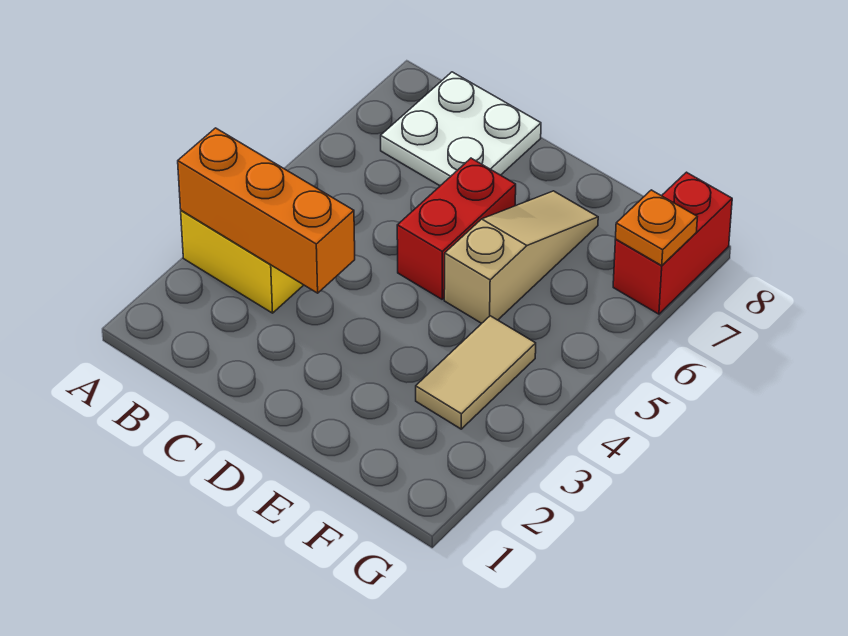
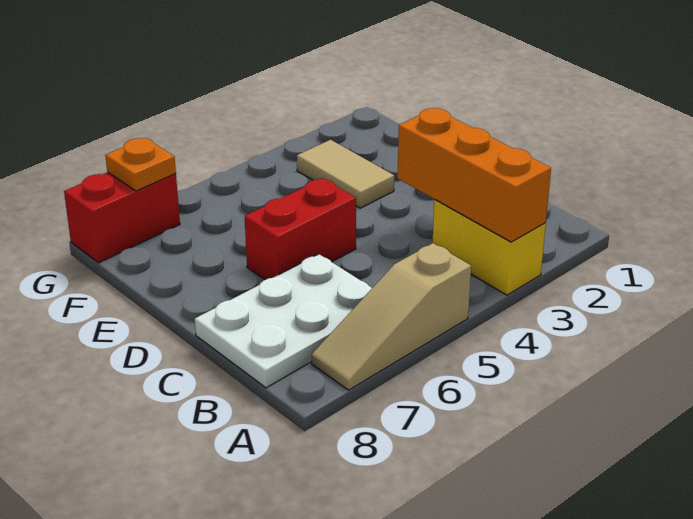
white plate B7:C8 level 1 -> white plate B6:C8 level 1
tan slope E5:E7 level 1 top 5 -> tan slope A5:A7 level 1 top 5
tan tile F3:F4 level 1 -> tan tile E3:F3 level 1

